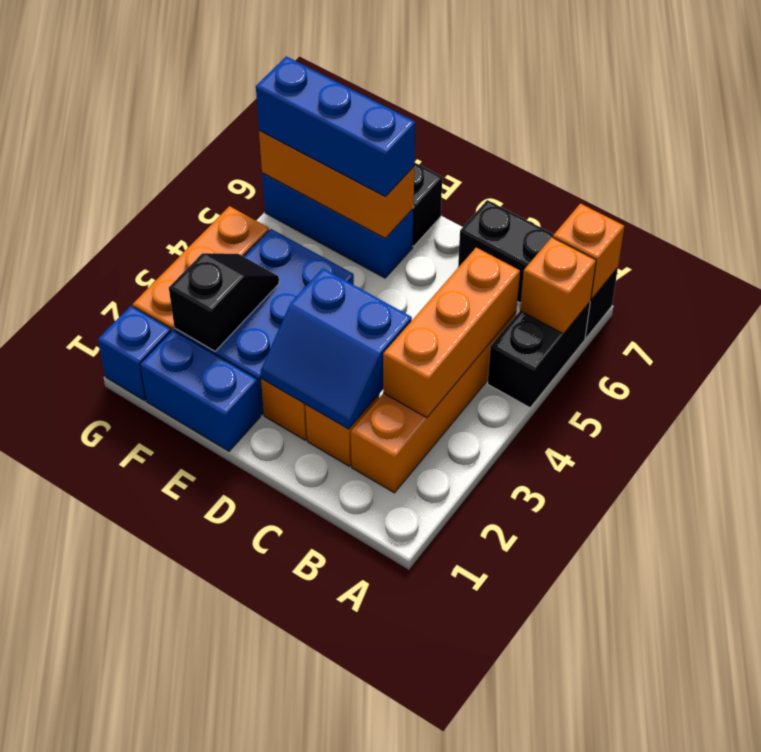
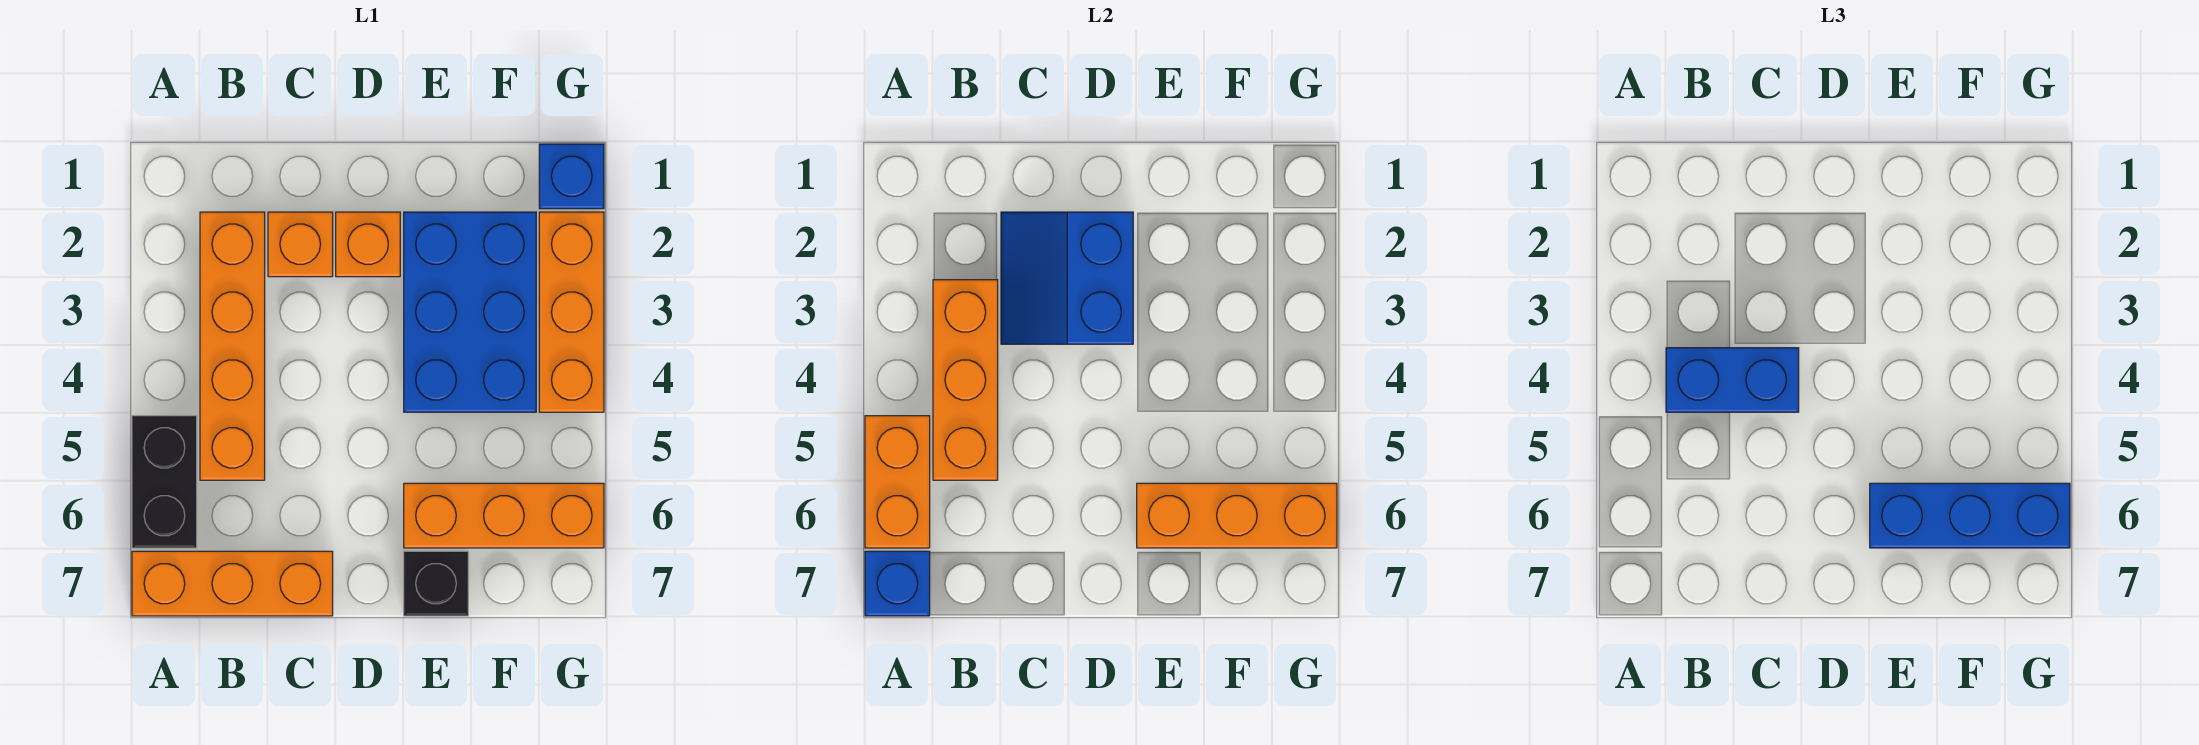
orange brick A6 level 2 -> orange brick A5:A6 level 2
black brick A7:C7 level 1 -> orange brick A7:C7 level 1
orange brick A7 level 2 -> blue brick A7 level 2
blue slope C2:D3 level 2 top 3 -> blue slope C2:D3 level 2 top D
blue brick E1:F1 level 1 -> blue brick B4:C4 level 3
blue brick E6:G6 level 1 -> orange brick E6:G6 level 1
black slope F2:F3 level 2 top 2 -> none

